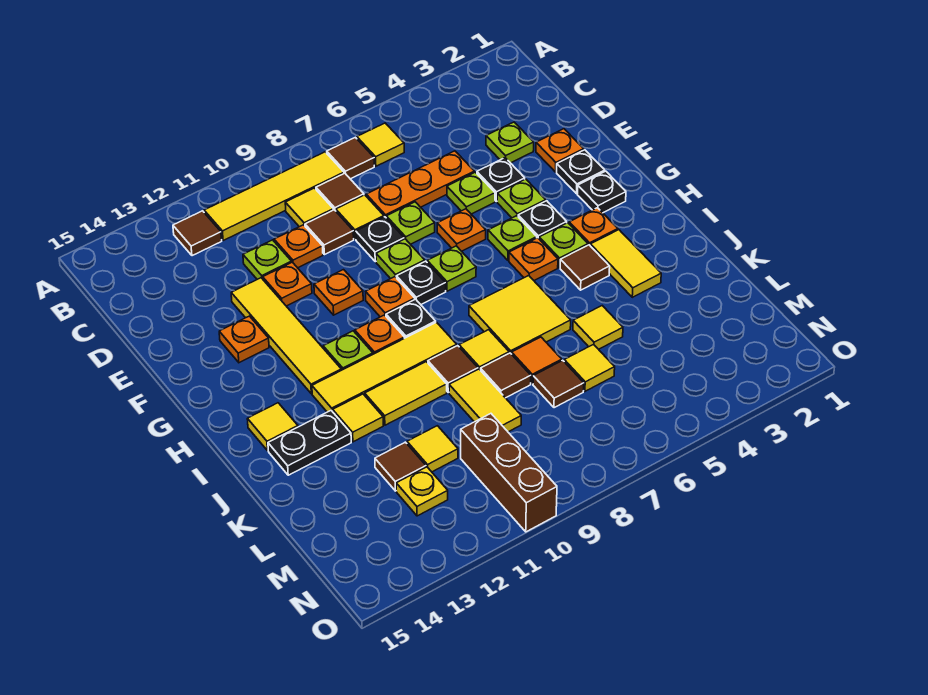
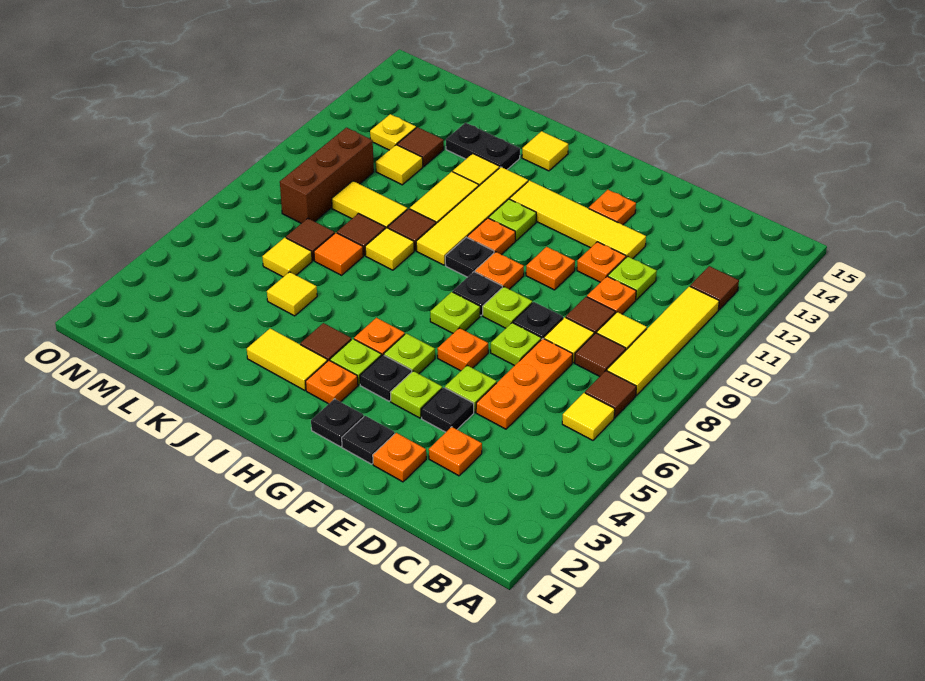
lime plate D3 level 1 -> orange plate D3 level 1
yellow tile I6:J7 level 1 -> none
black plate J13:J14 level 1 -> black plate J13:K13 level 1
brown brick M10:O10 level 1 -> brown brick M8:M10 level 1

